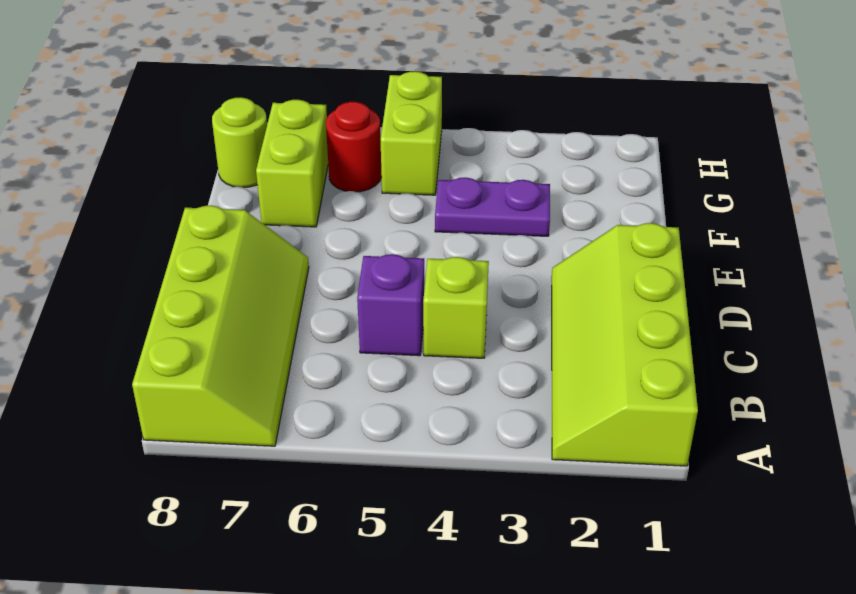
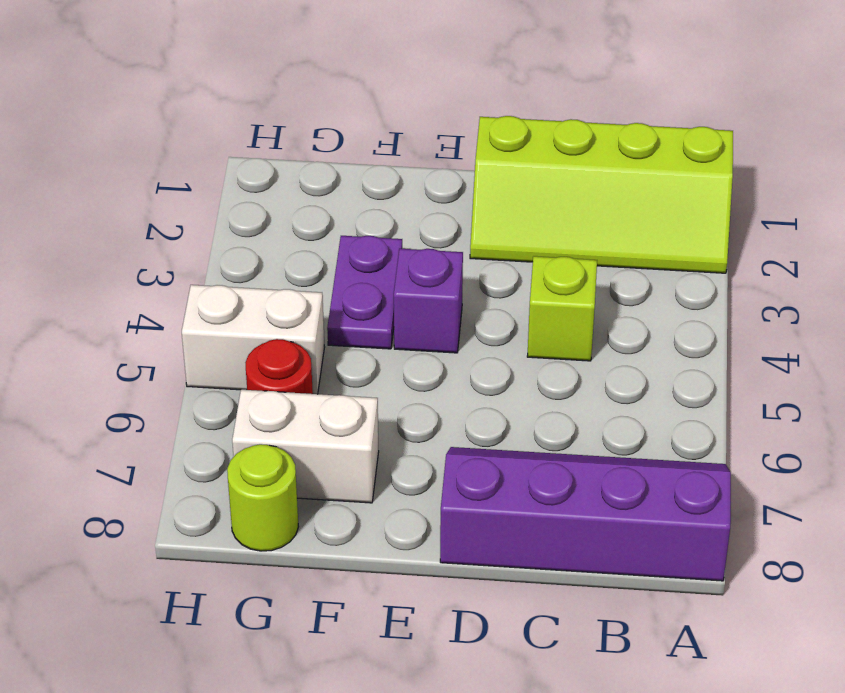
lime slope A7:D8 level 1 top 8 -> purple slope A7:D8 level 1 top 8
purple brick C5 level 1 -> purple brick E4 level 1
lime brick F7:G7 level 1 -> white brick F7:G7 level 1
lime brick G5:H5 level 1 -> white brick G5:H5 level 1

